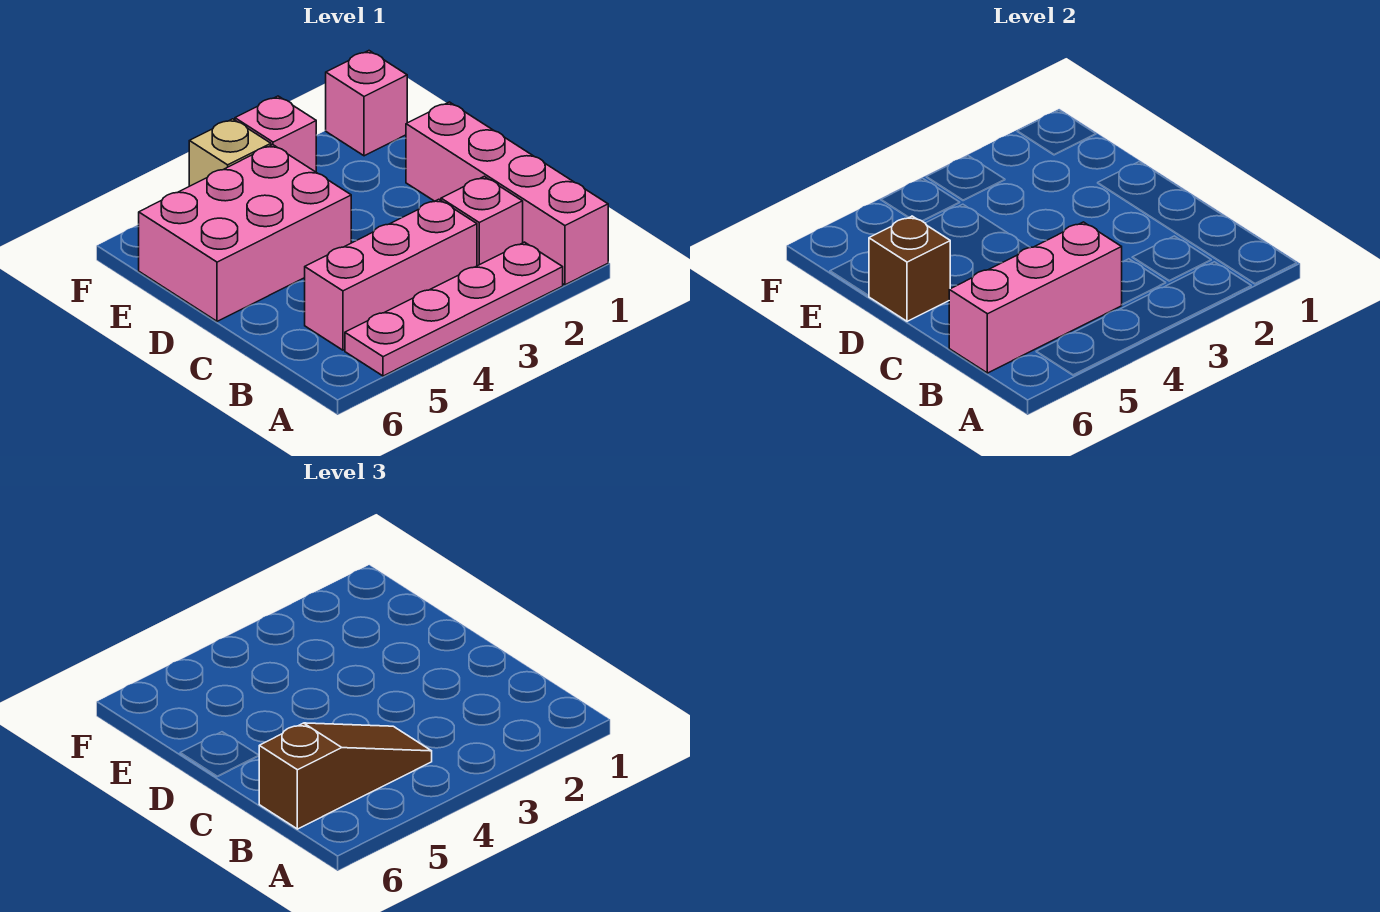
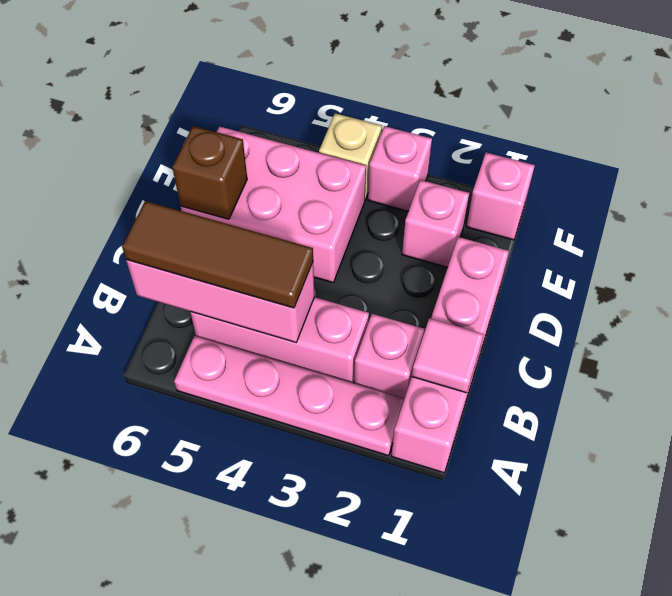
none -> pink tile B1 level 2
brown slope B4:B6 level 3 top 6 -> brown tile B4:B6 level 3
none -> pink brick E2 level 1

